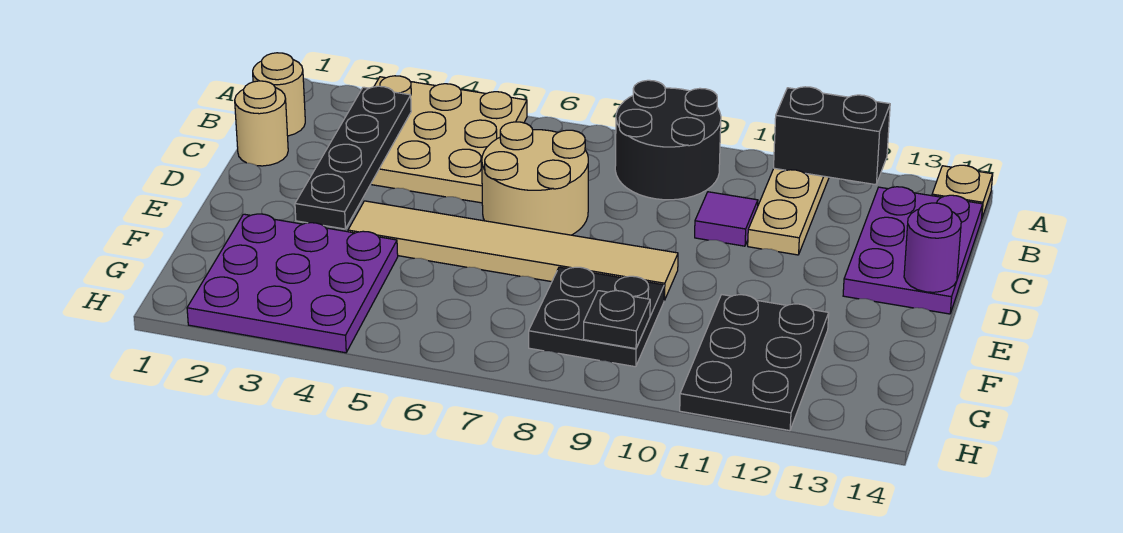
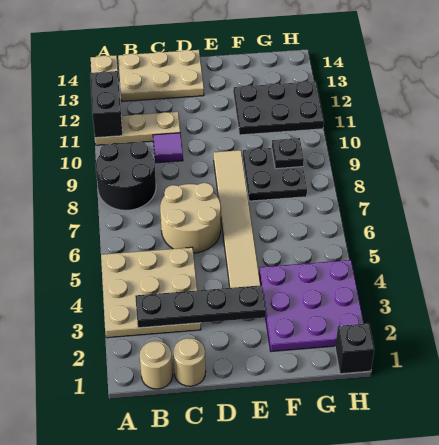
purple plate B13:D14 level 1 -> tan plate B13:D14 level 1
purple round brick D14 level 2 -> none
none -> black brick H1 level 1

